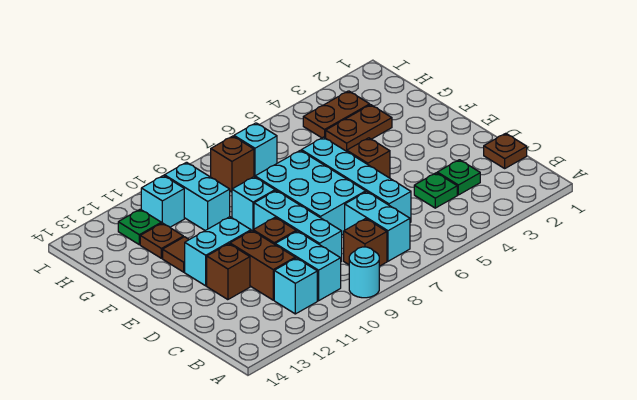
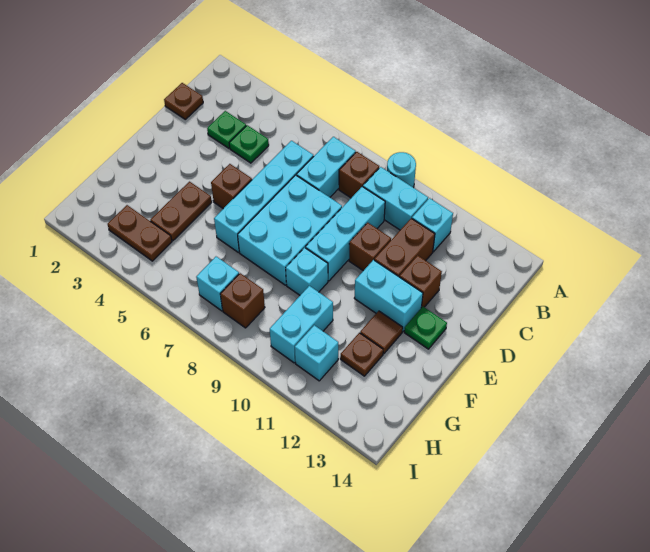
cyan brick B10:C10 level 1 -> cyan brick B9:B10 level 1
brown plate G3:G4 level 1 -> brown plate F4:G4 level 1
green plate H12 level 1 -> green plate E13 level 1

